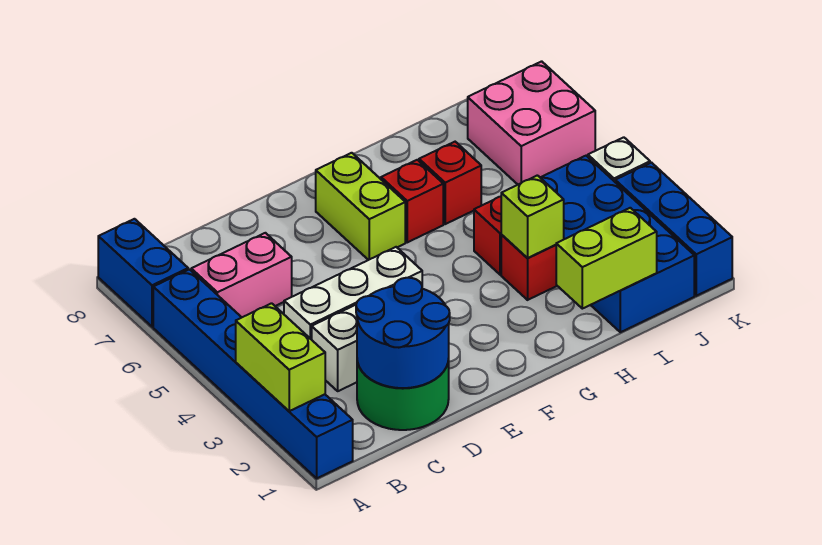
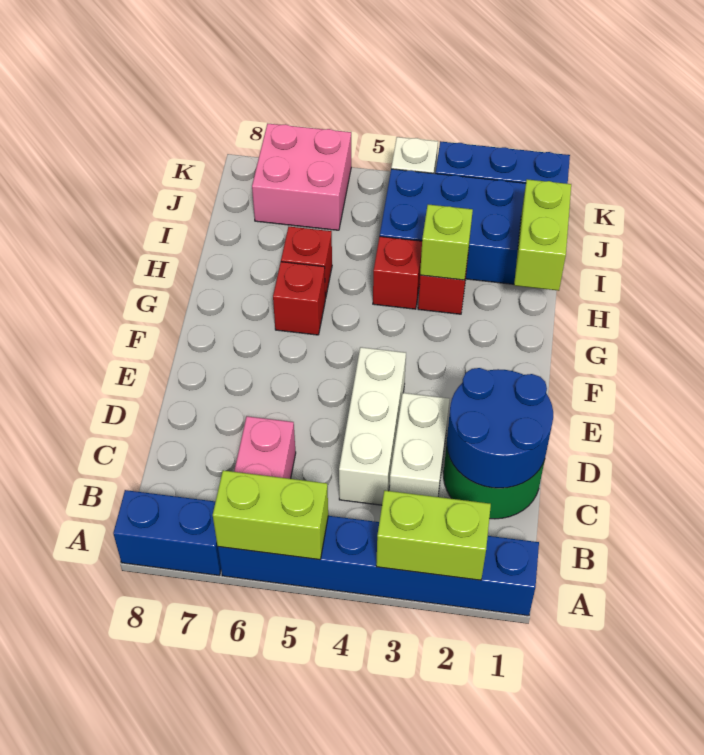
lime brick F6:F7 level 1 -> lime brick A5:A6 level 2

